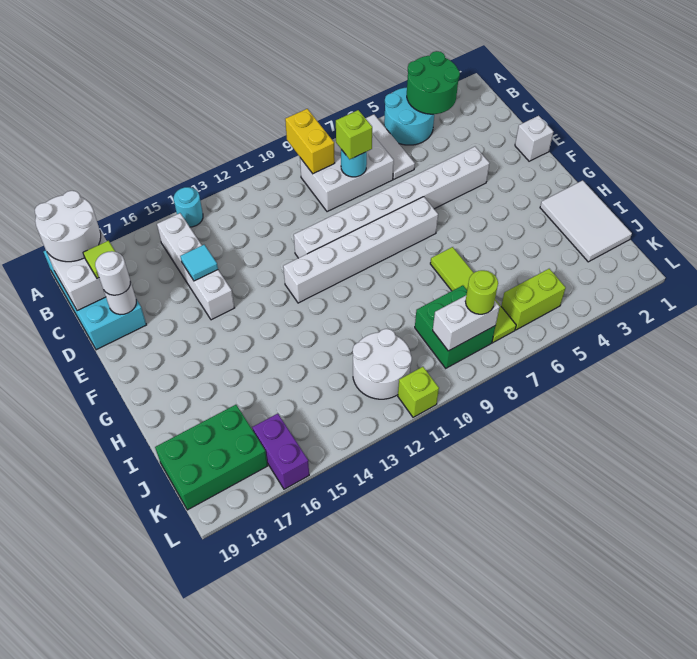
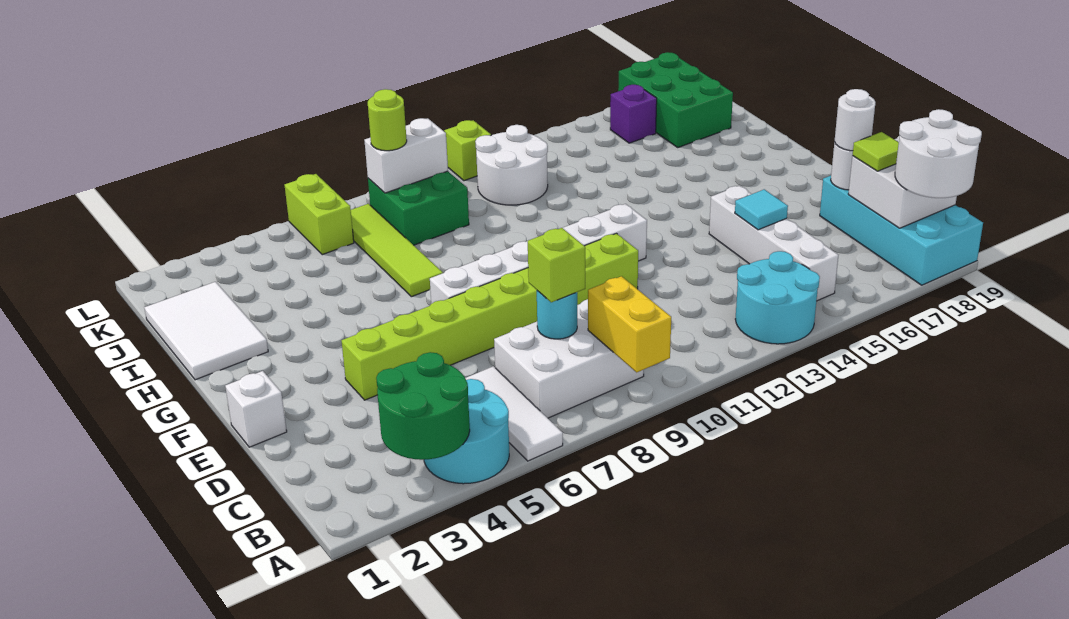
cyan round brick A14 level 1 -> cyan round brick A13:B14 level 1
white brick E4:E11 level 1 -> lime brick E4:E11 level 1
green brick J17:K19 level 1 -> green brick J17:L18 level 1
lime brick K5:K6 level 1 -> lime brick K6:L6 level 1
purple brick K16:L16 level 1 -> purple brick K16 level 1

